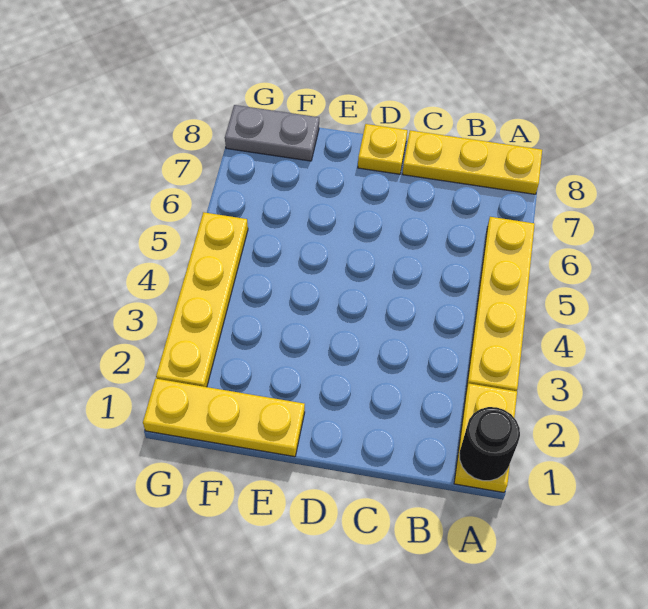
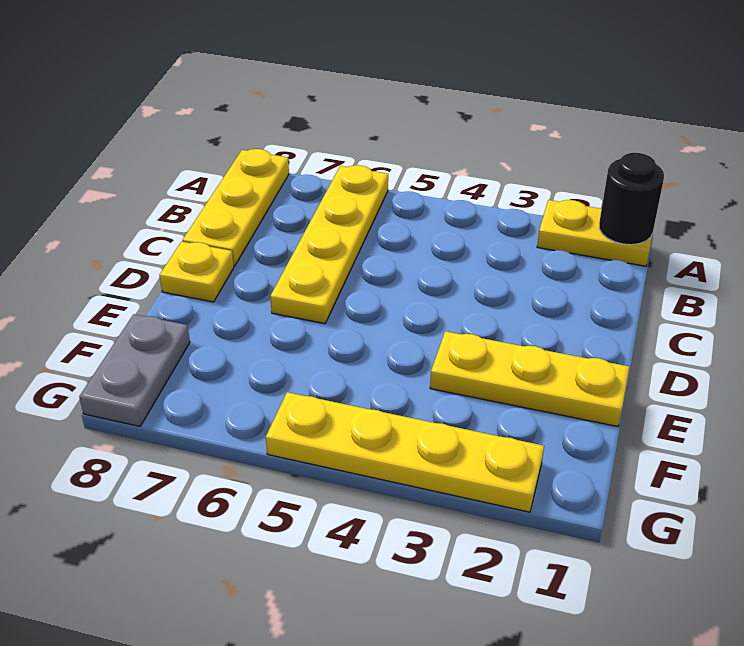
yellow plate A3:A6 level 1 -> yellow plate A6:D6 level 1
yellow plate E1:G1 level 1 -> yellow plate E1:E3 level 1

